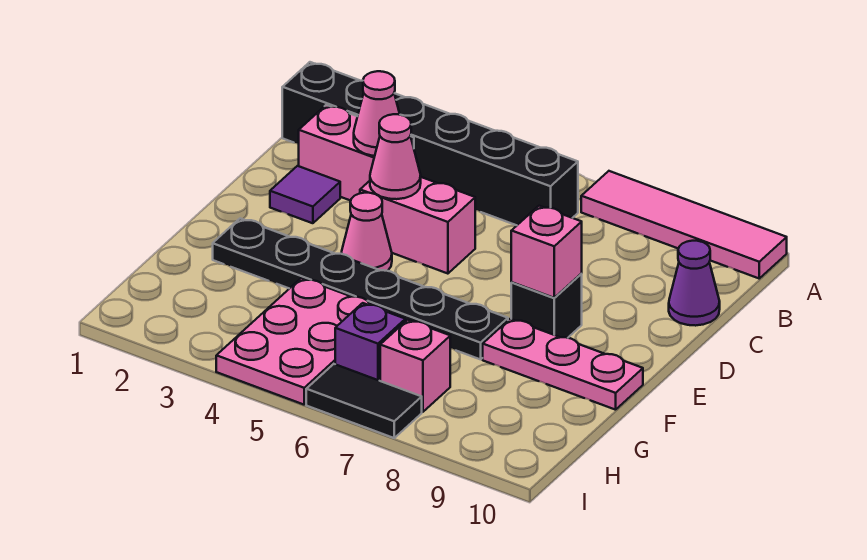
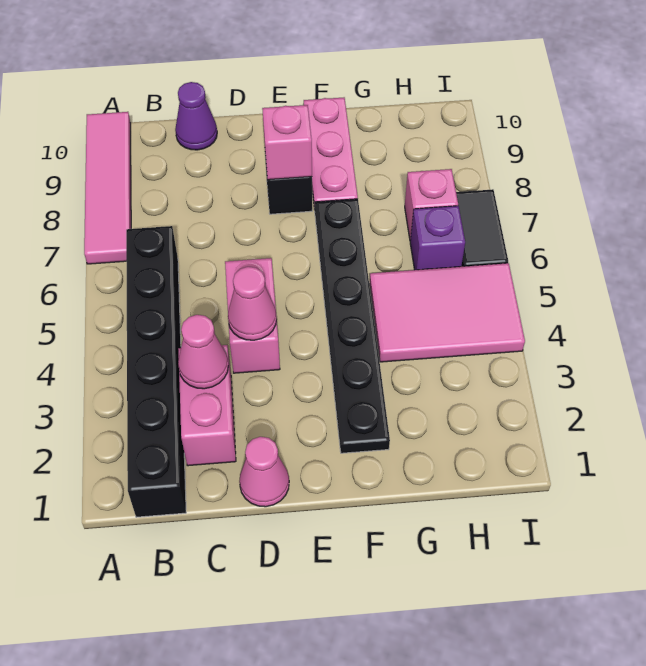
purple tile D2 level 1 -> none
pink cone E4 level 1 -> pink cone D1 level 1
pink plate G4:I5 level 1 -> pink tile G4:I5 level 1

